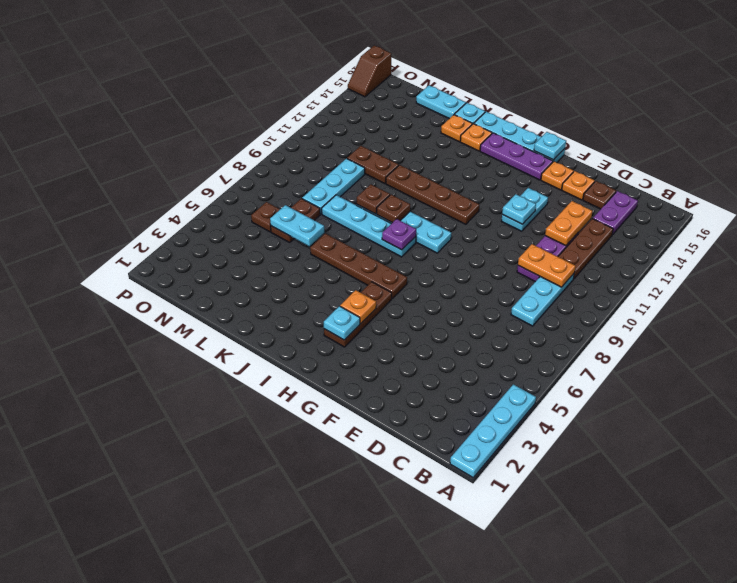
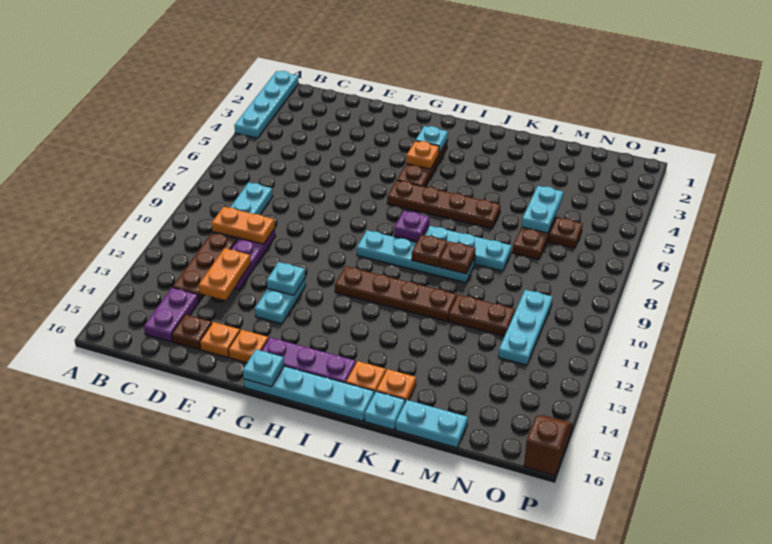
cyan plate L6:M6 level 2 -> cyan plate M5:M6 level 2
cyan plate M8:M10 level 1 -> cyan plate N10:N12 level 1

